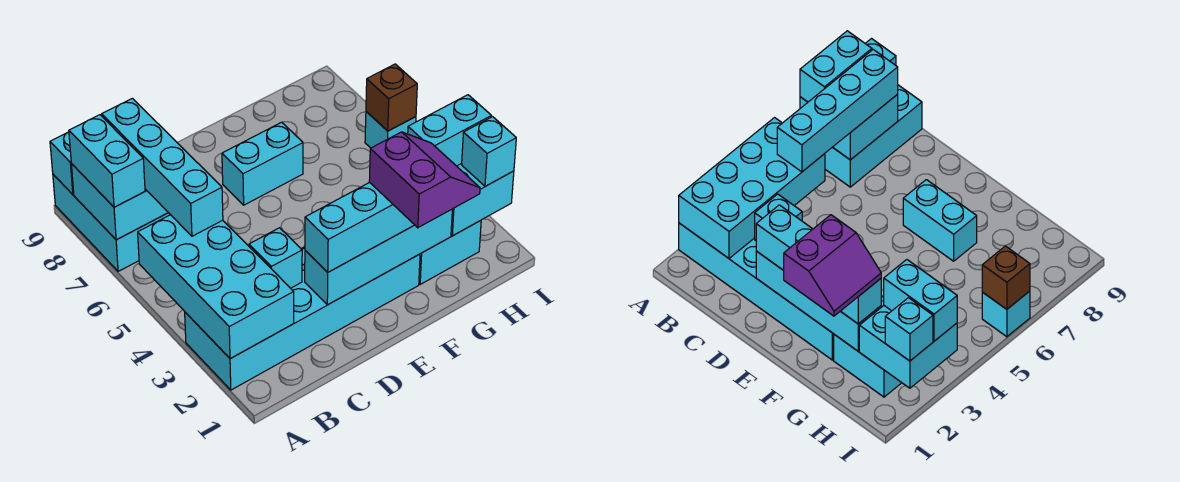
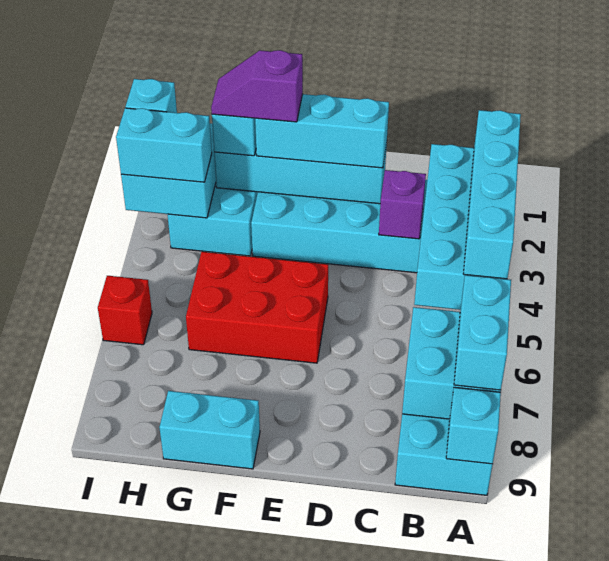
cyan brick B5:B8 level 3 -> cyan brick A2:A5 level 3
cyan brick C3 level 2 -> purple brick C3 level 2
none -> red brick E5:G6 level 1
cyan brick E7:F7 level 1 -> cyan brick F9:G9 level 1
purple slope F1:G2 level 4 top F -> purple slope F2:G2 level 4 top F
cyan brick I6 level 1 -> red brick I6 level 1
brown brick I6 level 2 -> none

